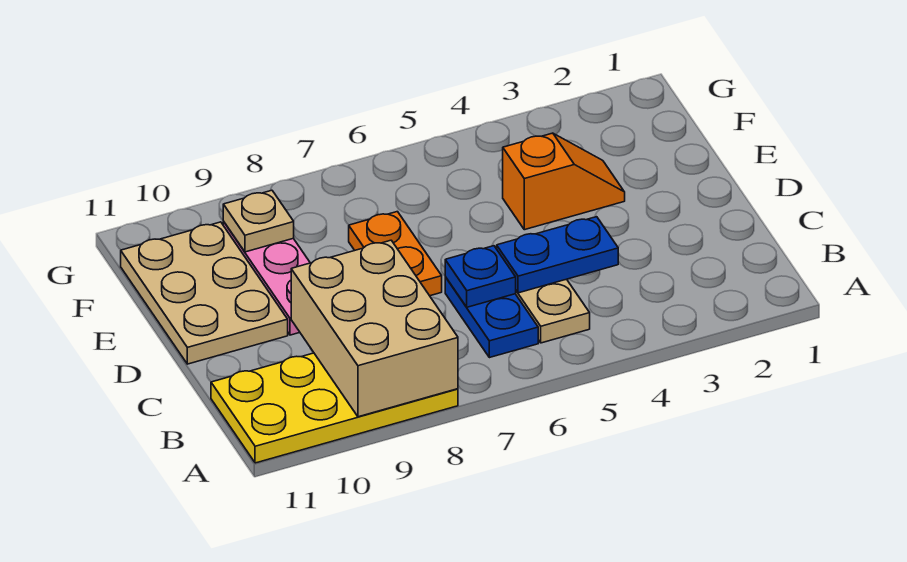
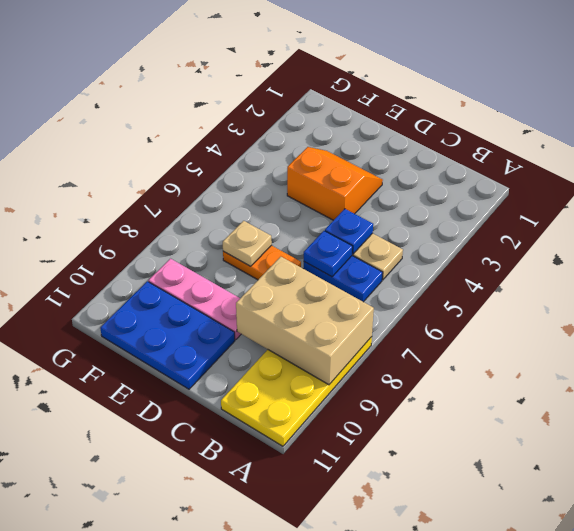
blue plate C4:C5 level 2 -> blue plate C5 level 2
tan plate D10:F11 level 1 -> blue plate D10:F11 level 1
orange slope E3:E4 level 1 top 4 -> orange slope D3:E4 level 1 top 4
tan plate F9 level 2 -> tan plate E7 level 2

